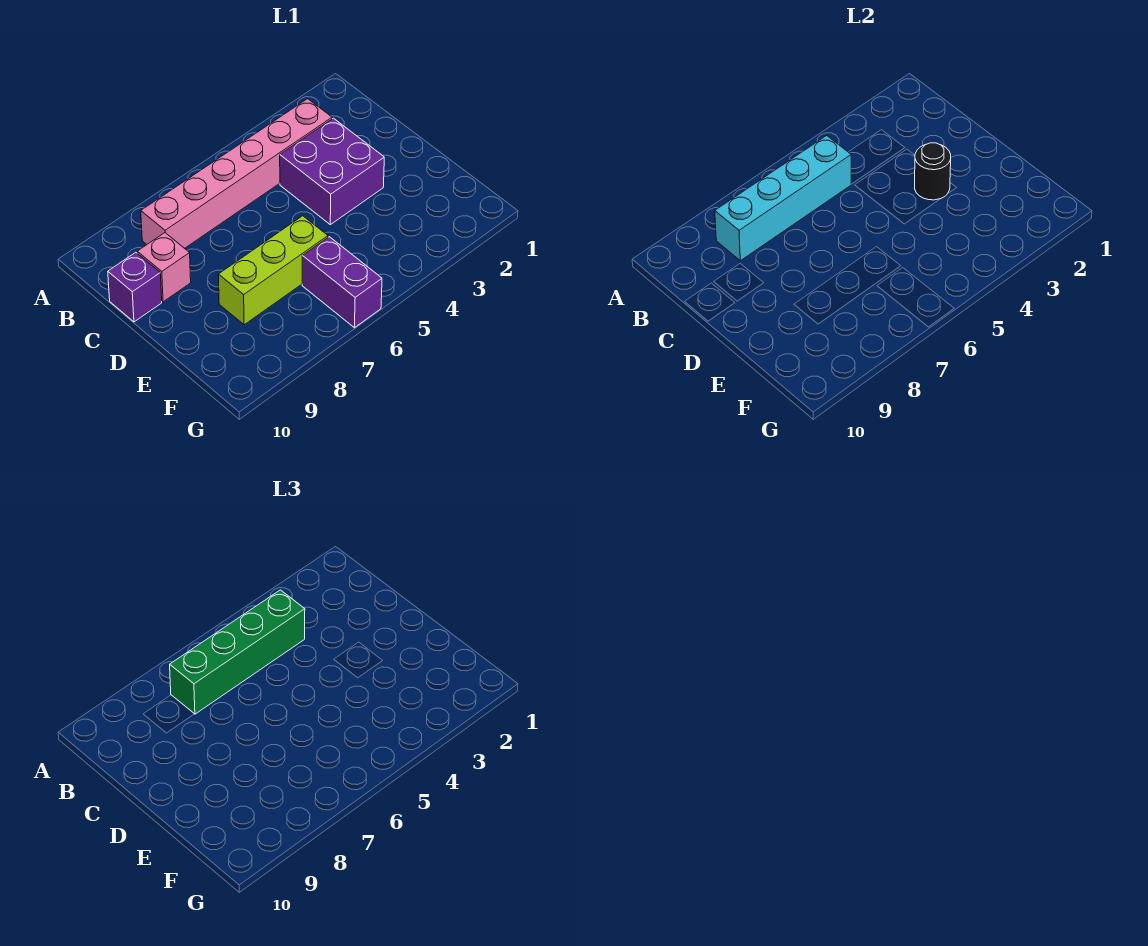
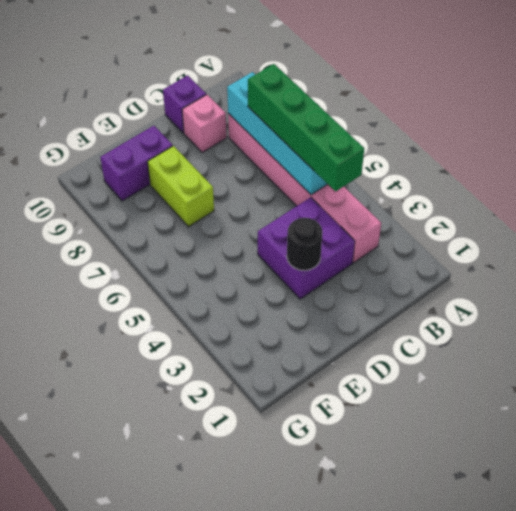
lime brick E6:E8 level 1 -> lime brick E7:E8 level 1
purple brick F6:G6 level 1 -> purple brick E9:F9 level 1

